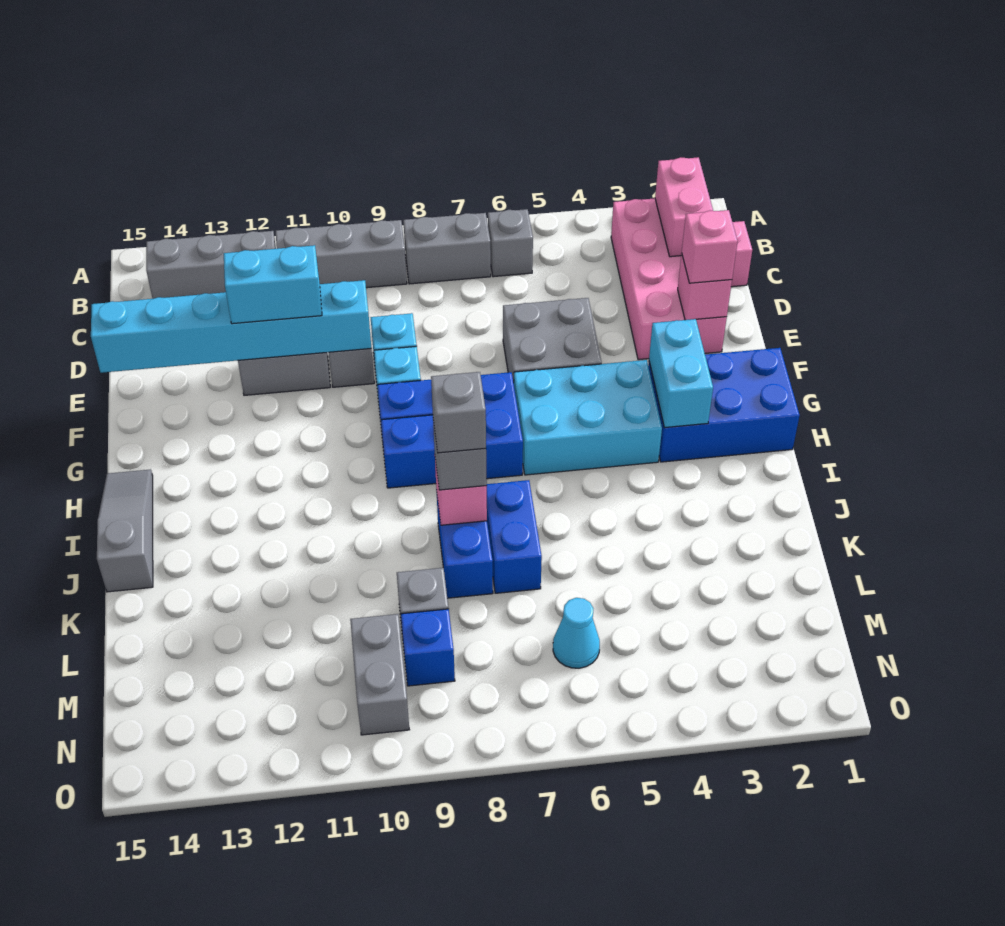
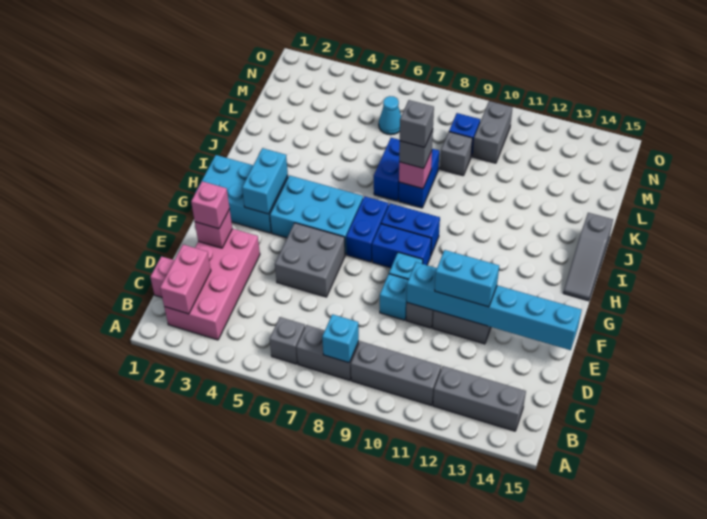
none -> cyan brick B8 level 2
blue brick G1:H3 level 1 -> cyan brick G1:H3 level 1

